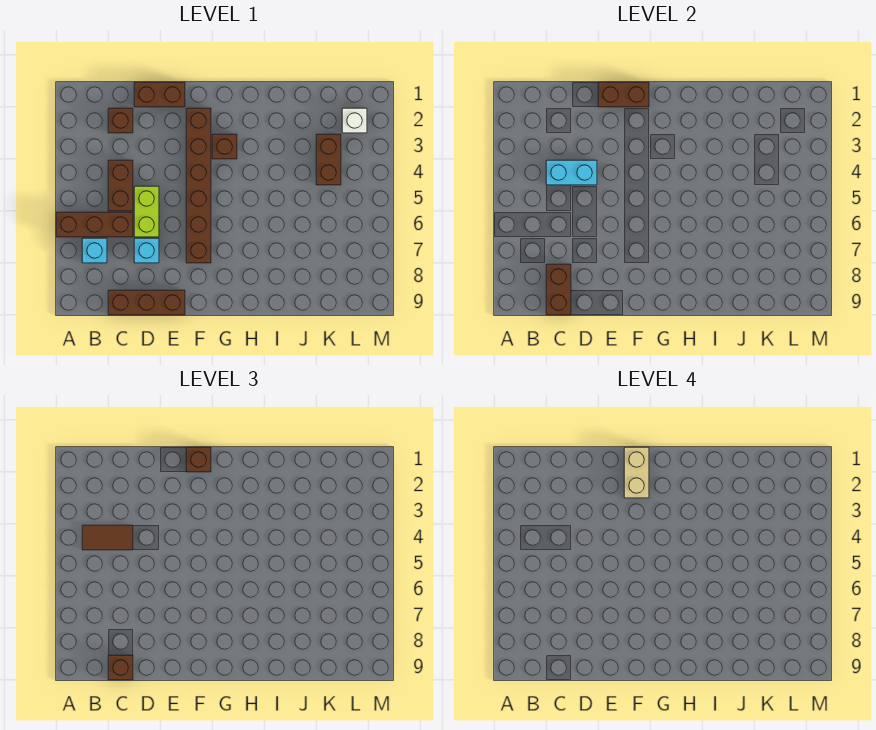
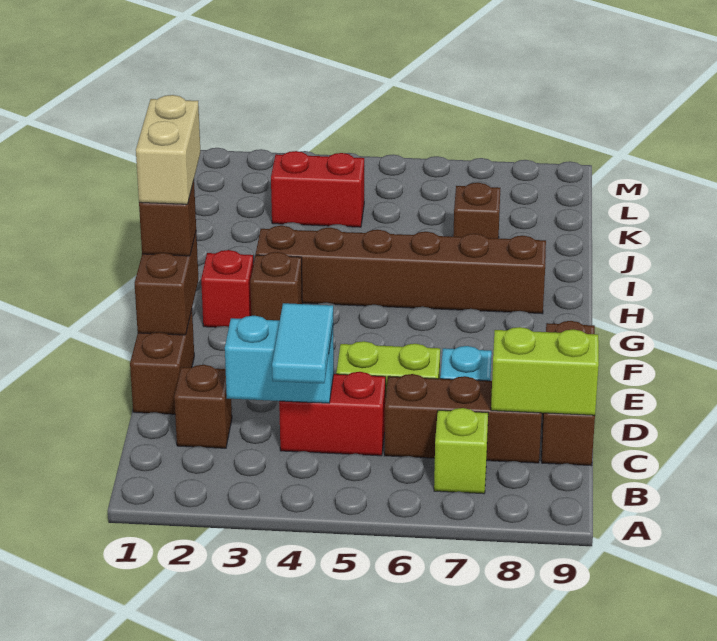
brown brick A6:C6 level 1 -> brown brick C6:C8 level 1
brown tile B4:C4 level 3 -> cyan tile B4:C4 level 3
cyan brick B7 level 1 -> lime brick B7 level 1
brown brick C4:C5 level 1 -> red brick C4:C5 level 1
cyan brick C4:D4 level 2 -> cyan brick C3:C4 level 2
brown brick C8:C9 level 2 -> lime brick C8:C9 level 2
brown brick C9 level 3 -> brown brick J7 level 1
tan brick F1:F2 level 4 -> tan brick F1:G1 level 4
brown brick F2:F7 level 1 -> brown brick H3:H8 level 1
none -> red brick G2 level 1
brown brick K3:K4 level 1 -> red brick K3:K4 level 1
white brick L2 level 1 -> none

